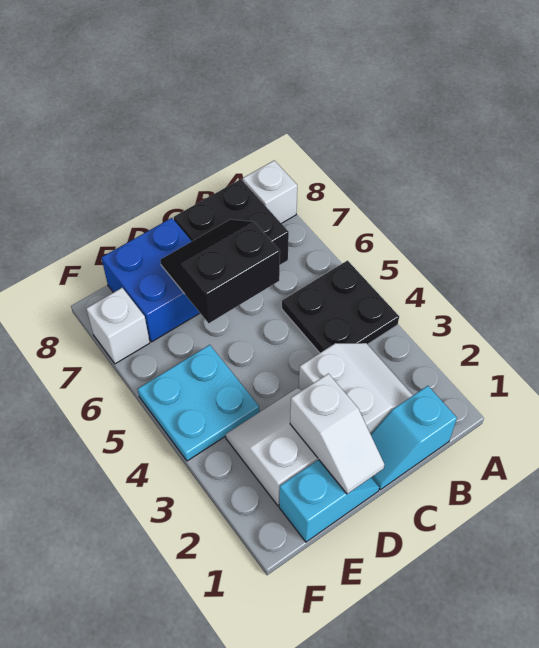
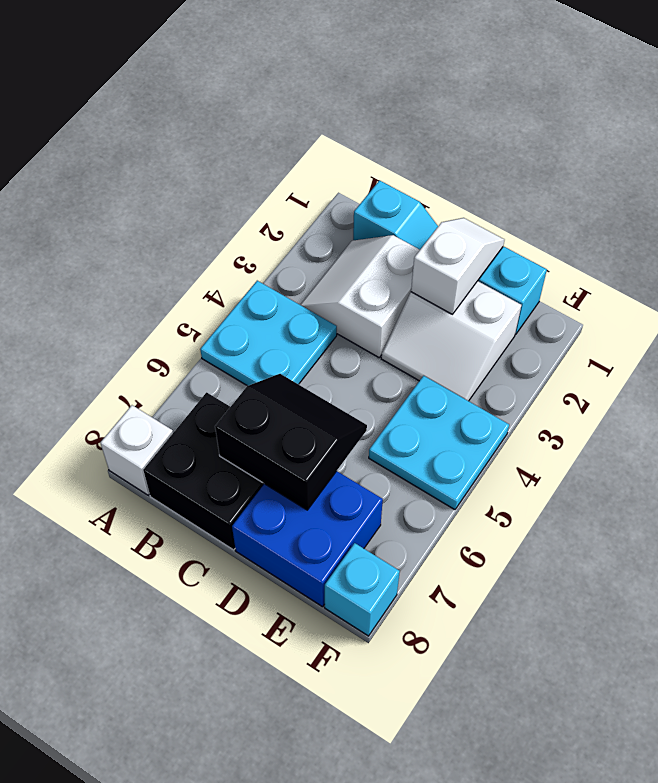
black plate A4:B5 level 1 -> cyan plate A4:B5 level 1
black slope C6:D7 level 2 top 6 -> black slope C6:D7 level 2 top 7
white brick F7 level 1 -> none
none -> cyan brick F8 level 1

